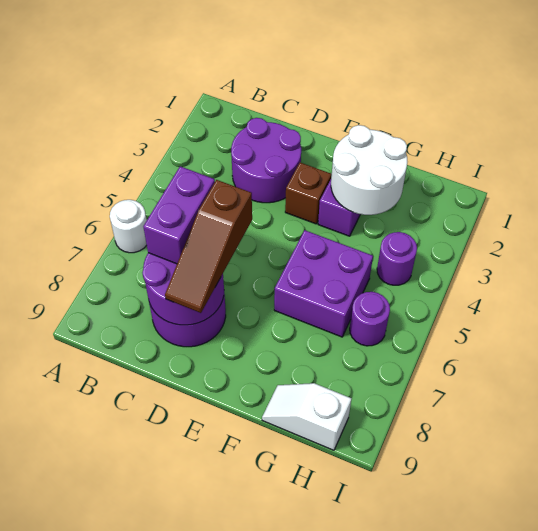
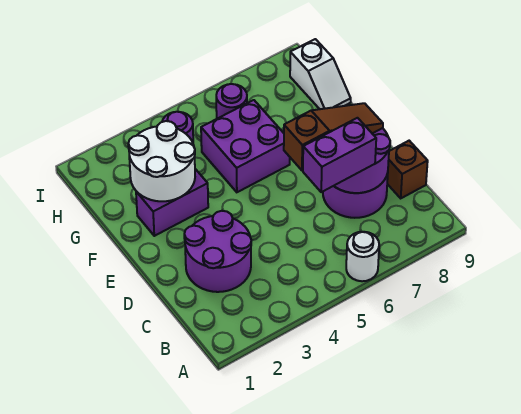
brown brick E3 level 1 -> brown brick C9 level 1

